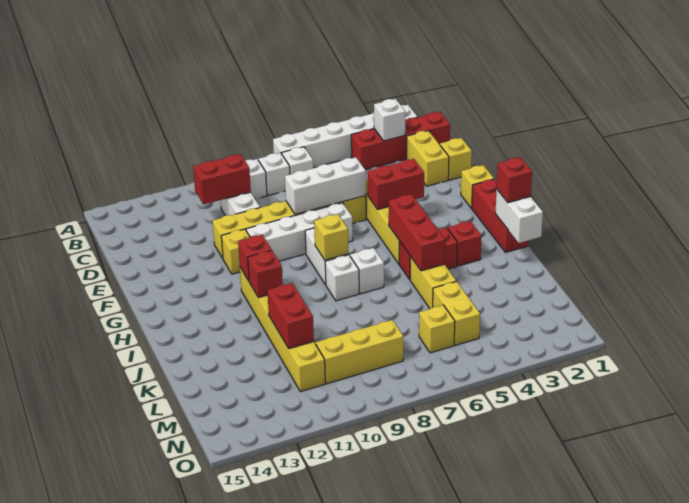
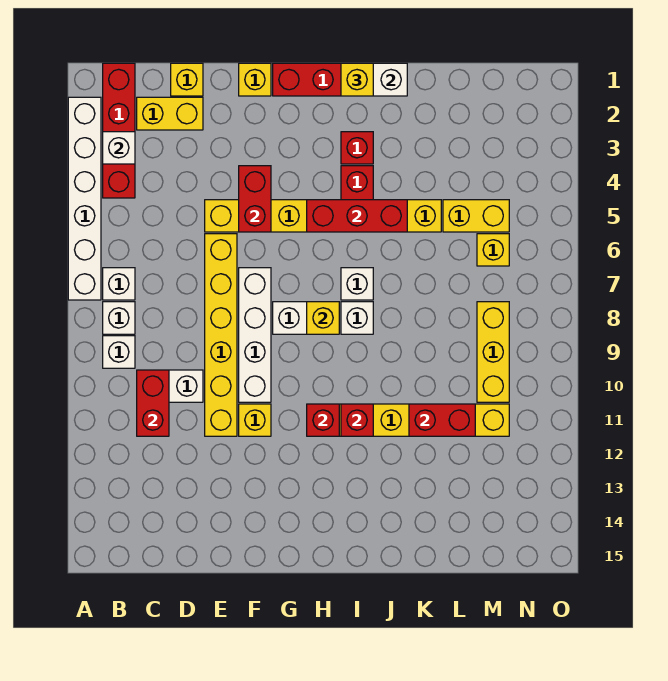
white brick E6:E8 level 2 -> none
red brick I1 level 3 -> yellow brick I1 level 3

